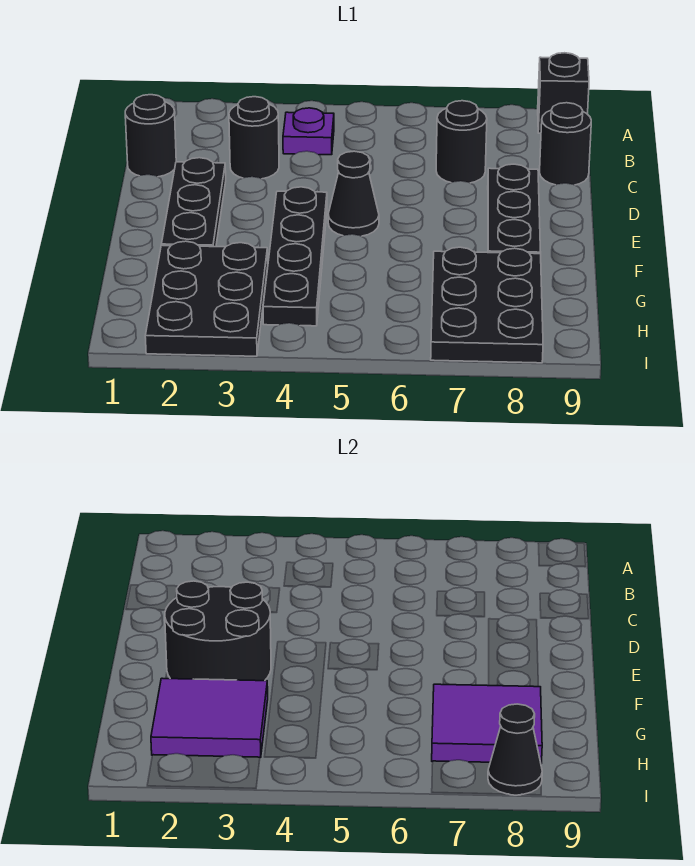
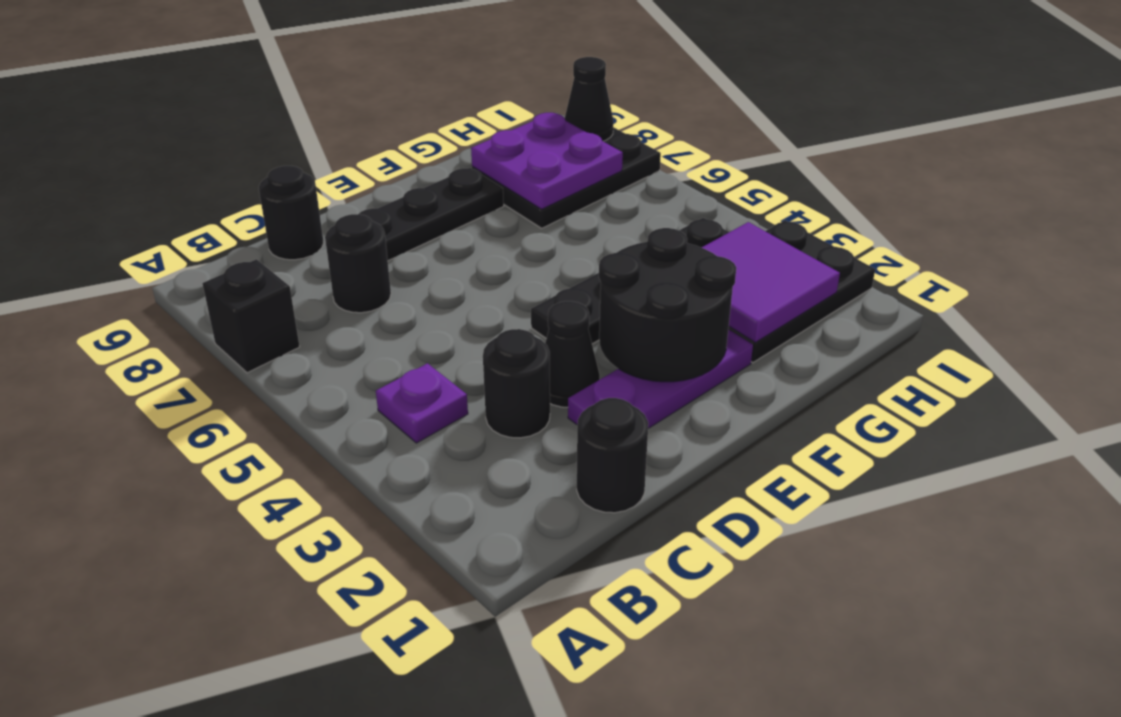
black brick A9 level 1 -> black brick A7 level 1
black plate D2:F2 level 1 -> purple plate D2:F2 level 1
black cone E5 level 1 -> black cone D3 level 1
purple tile G7:H8 level 2 -> purple plate G7:H8 level 2

